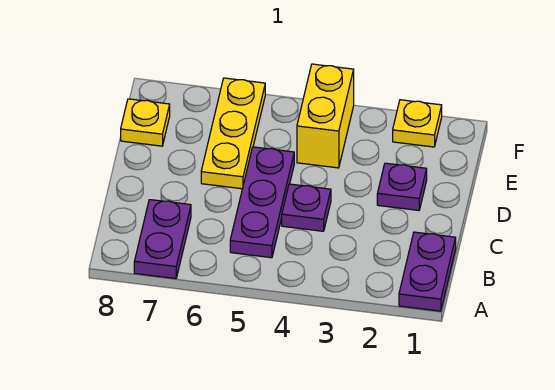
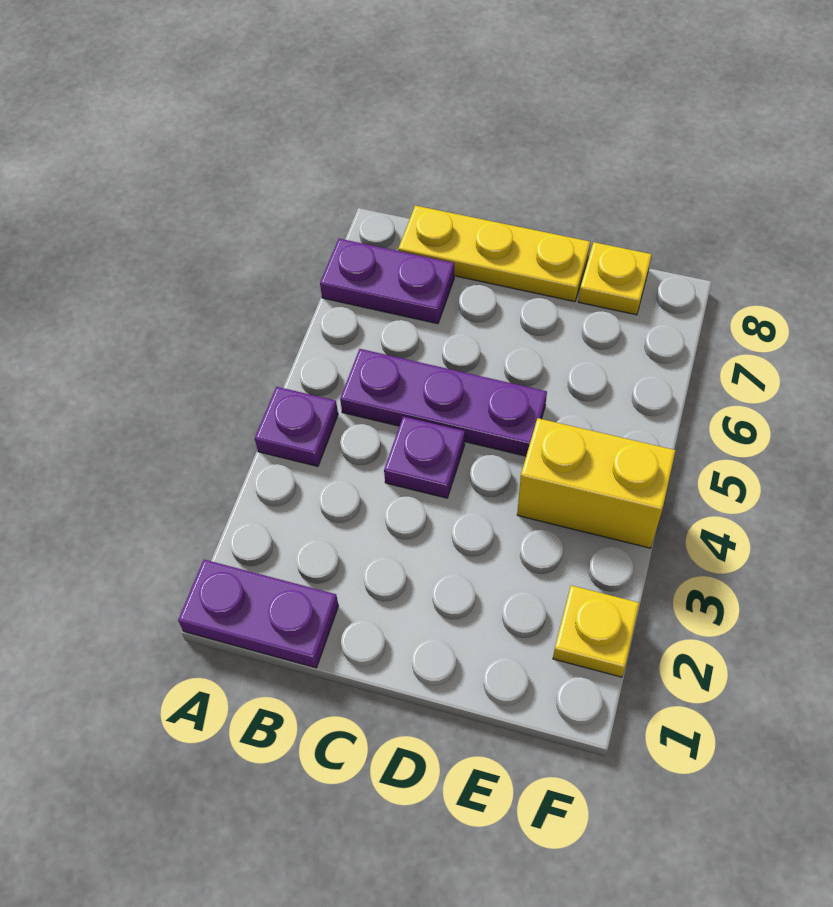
purple plate D2 level 1 -> purple plate A4 level 1
yellow plate D6:F6 level 1 -> yellow plate B8:D8 level 1

